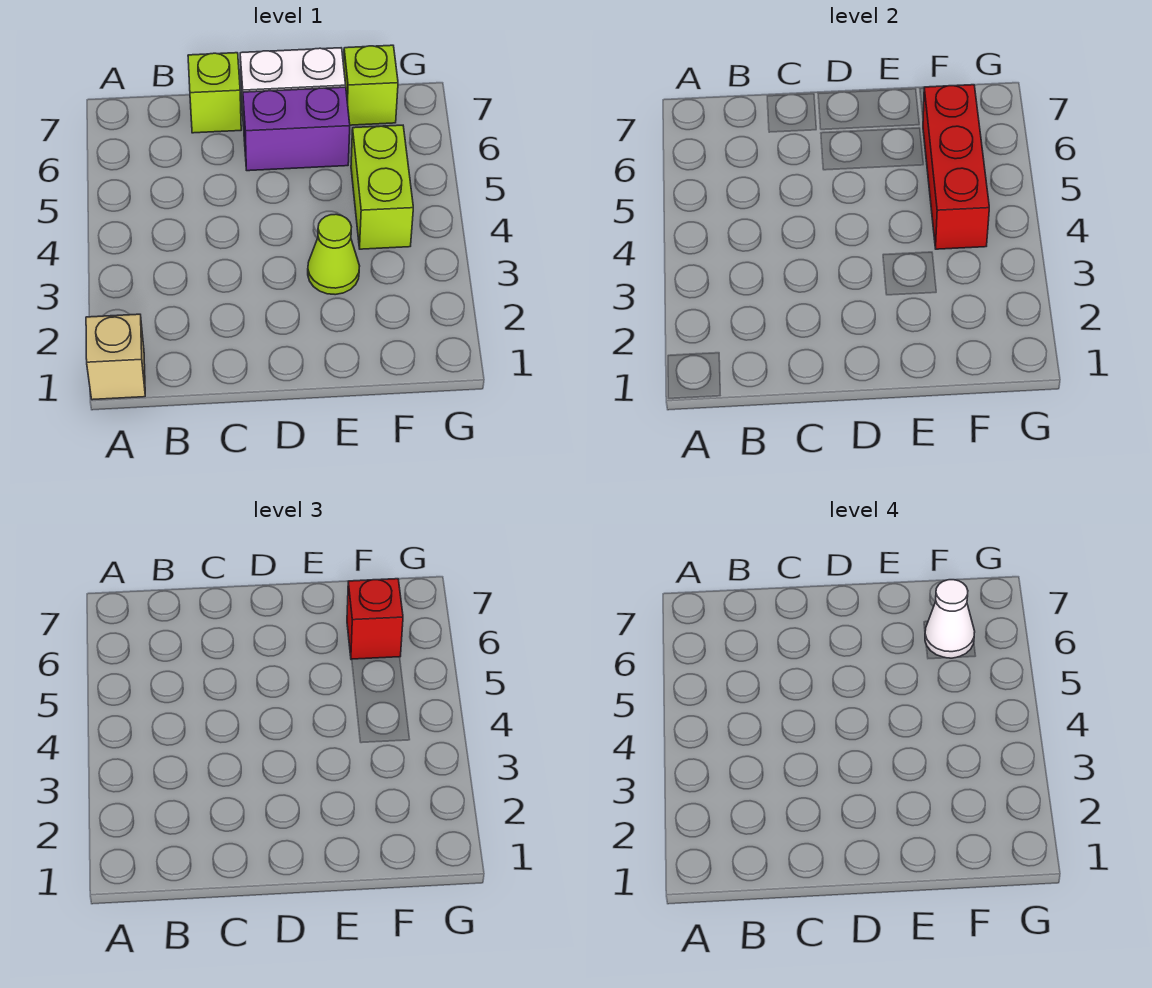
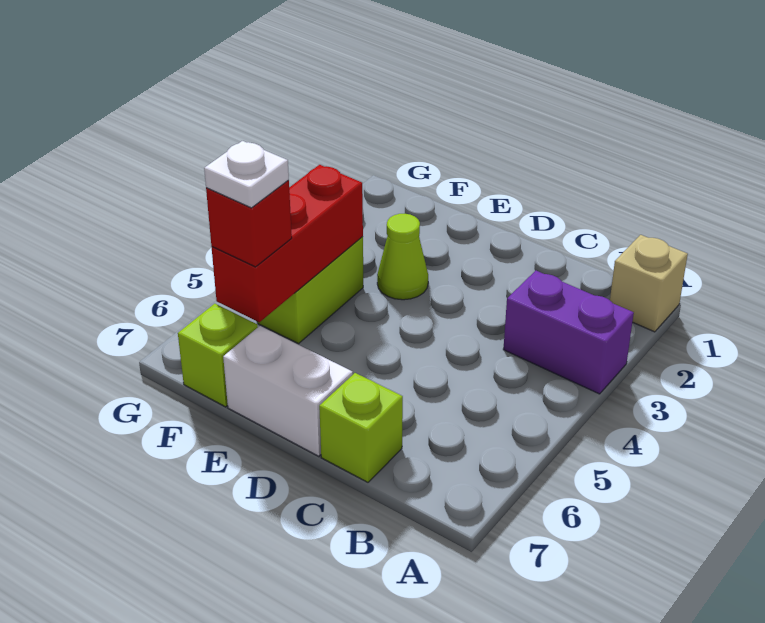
purple brick D6:E6 level 1 -> purple brick A3:B3 level 1
white cone F6 level 4 -> white plate F6 level 4

